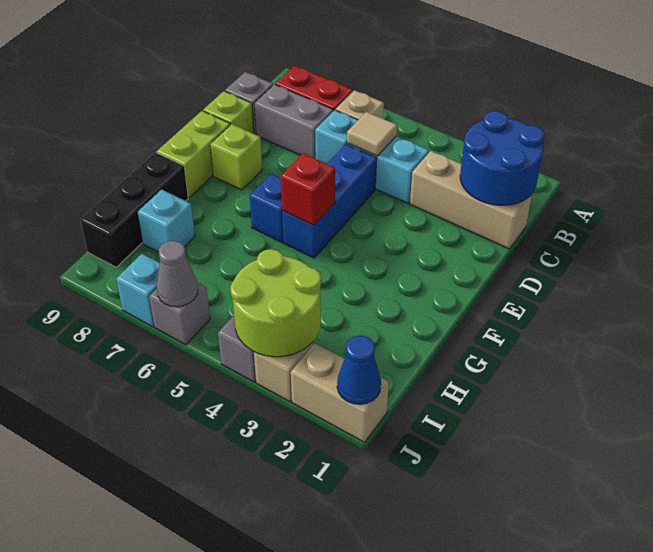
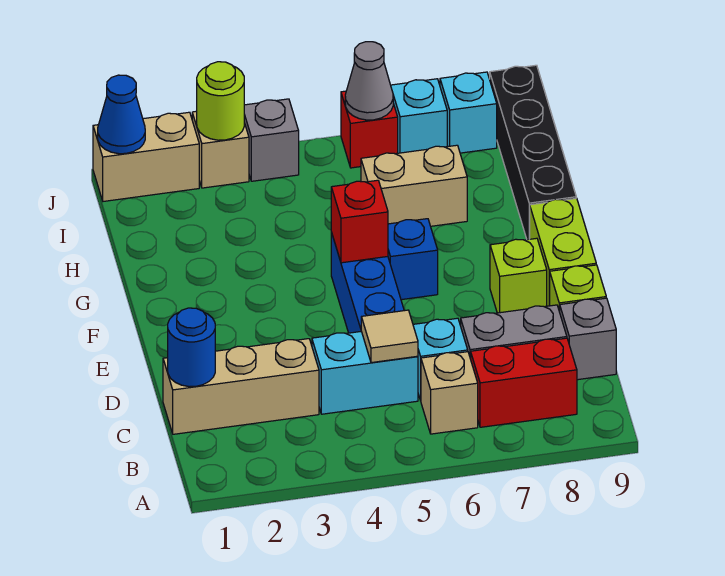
blue round brick B1:C2 level 2 -> blue round brick C1 level 2
black brick G9:I9 level 1 -> black brick G9:J9 level 1
none -> tan brick H6:H7 level 1
cyan brick H8 level 1 -> cyan brick J8 level 1
lime round brick I3:J4 level 2 -> lime round brick J3 level 2
grey brick J6 level 1 -> red brick J6 level 1

